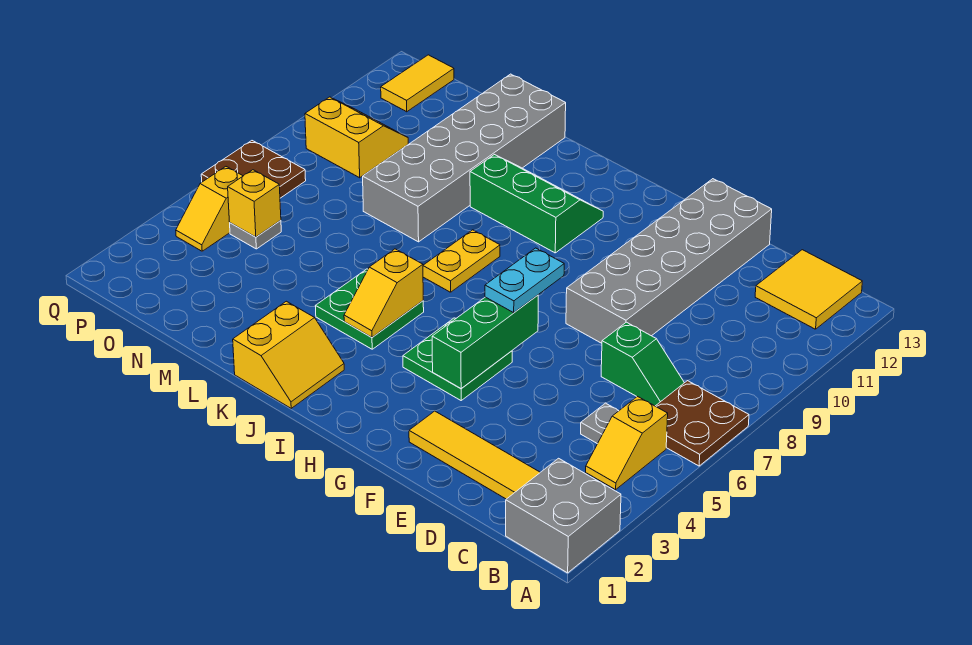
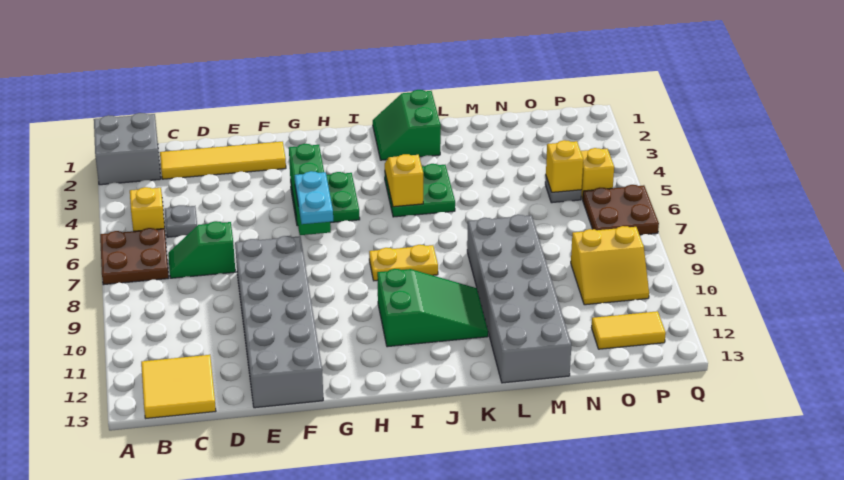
green slope I10:K11 level 1 top 10 -> green slope I10:K11 level 1 top I
yellow slope J1:K2 level 1 top K -> green slope J1:K2 level 1 top K
yellow plate J7:J8 level 1 -> yellow plate I8:J8 level 1
yellow tile P12:P13 level 1 -> yellow tile O12:P12 level 1

